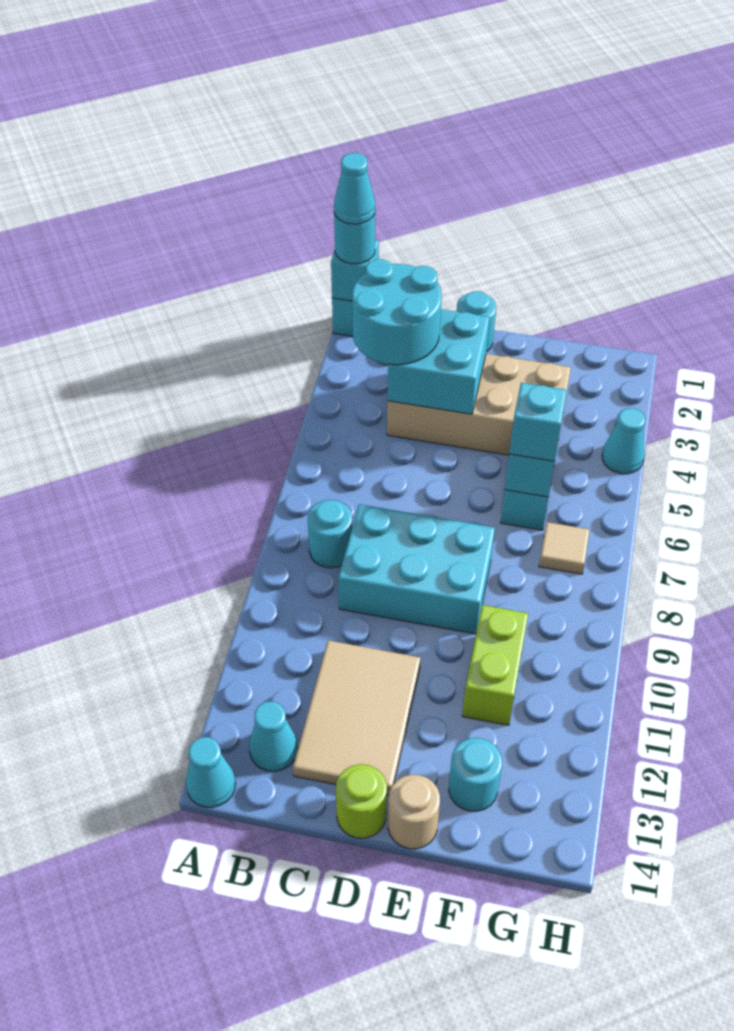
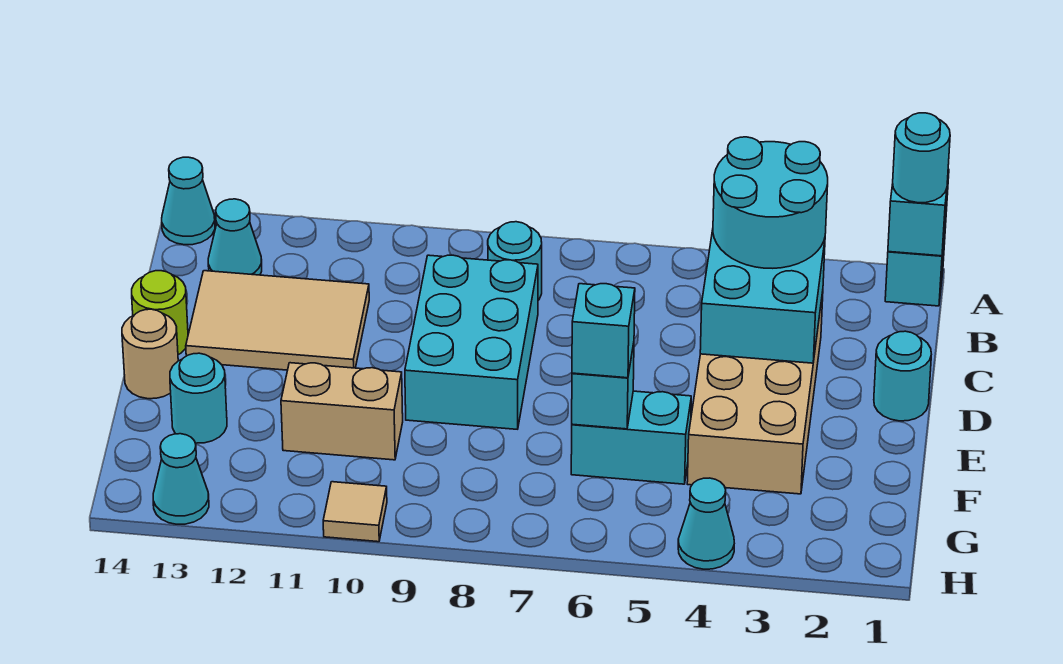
cyan cone A1 level 4 -> cyan cone H13 level 1
lime brick F10:F11 level 1 -> tan brick F10:F11 level 1
tan tile G7 level 1 -> tan tile H10 level 1

